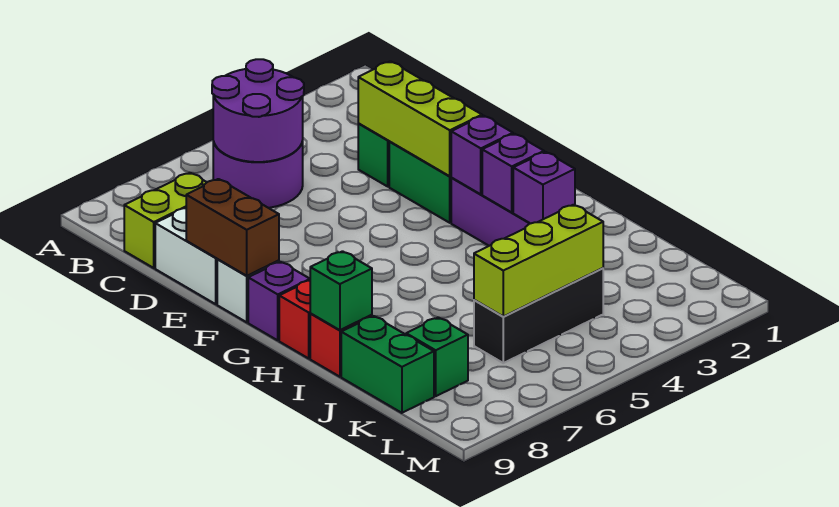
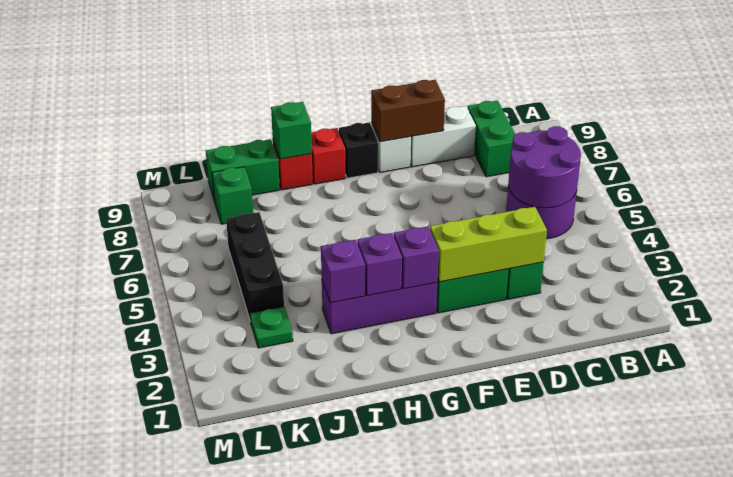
lime brick C8:C9 level 1 -> green brick C8:C9 level 1
purple brick G9 level 1 -> black brick G9 level 1
none -> green plate K3 level 1
lime brick K4:K6 level 2 -> none

